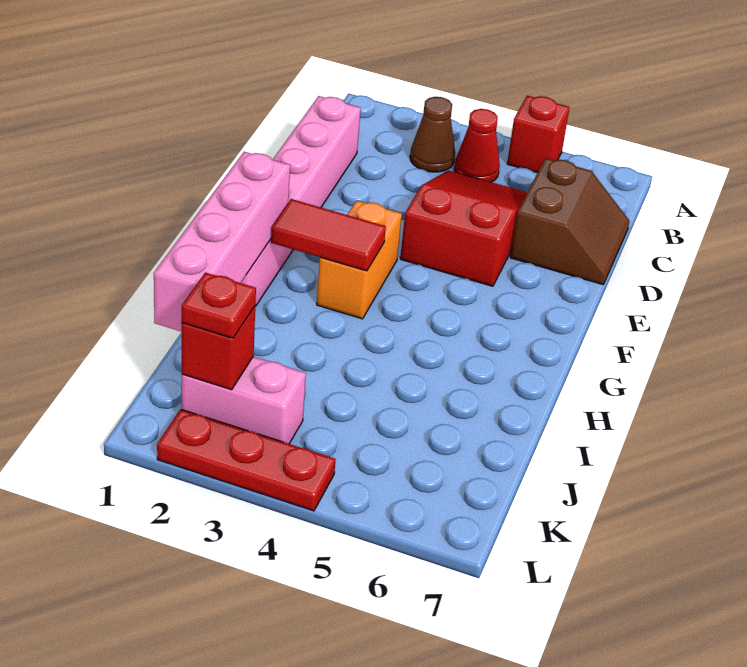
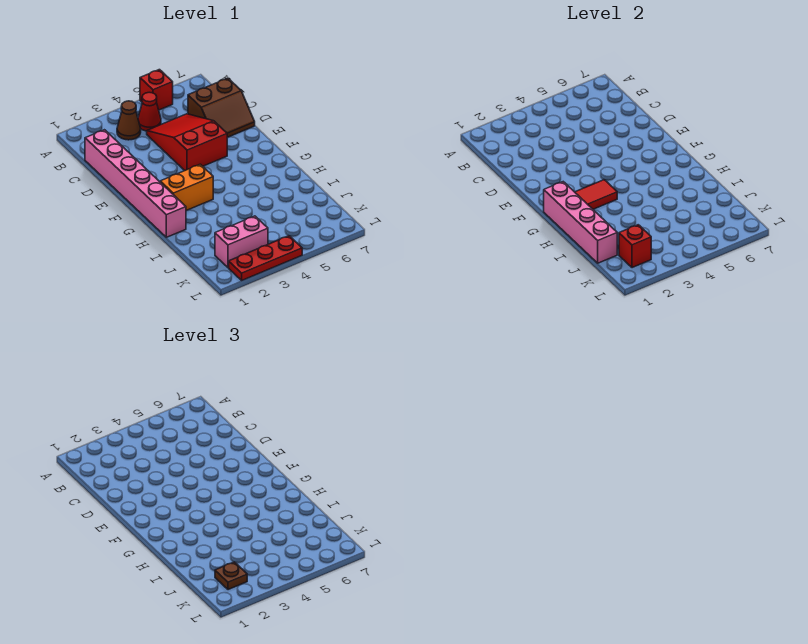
brown slope C6:D7 level 1 top 6 -> brown slope C6:D7 level 1 top C
orange brick F3:G3 level 1 -> orange brick G2:G3 level 1
red plate K2 level 3 -> brown plate K2 level 3

